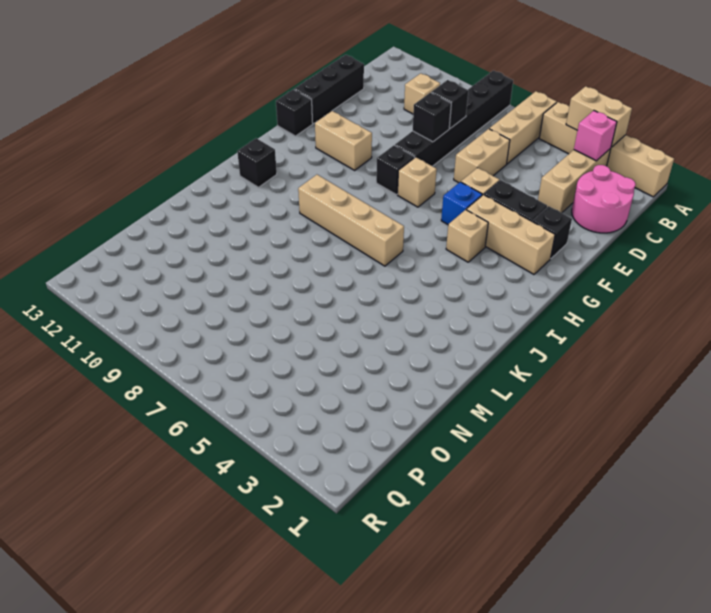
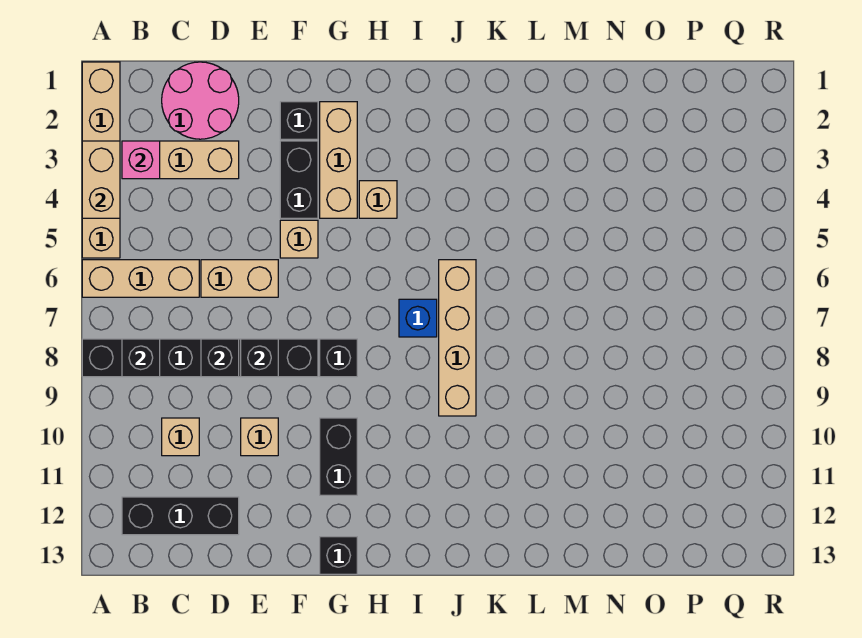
black brick D13:F13 level 1 -> black brick B12:D12 level 1
blue brick G5 level 1 -> blue brick I7 level 1
tan brick G7 level 1 -> tan brick E10 level 1
tan brick G10:G11 level 1 -> black brick G10:G11 level 1
black brick J12 level 1 -> black brick B8 level 2

